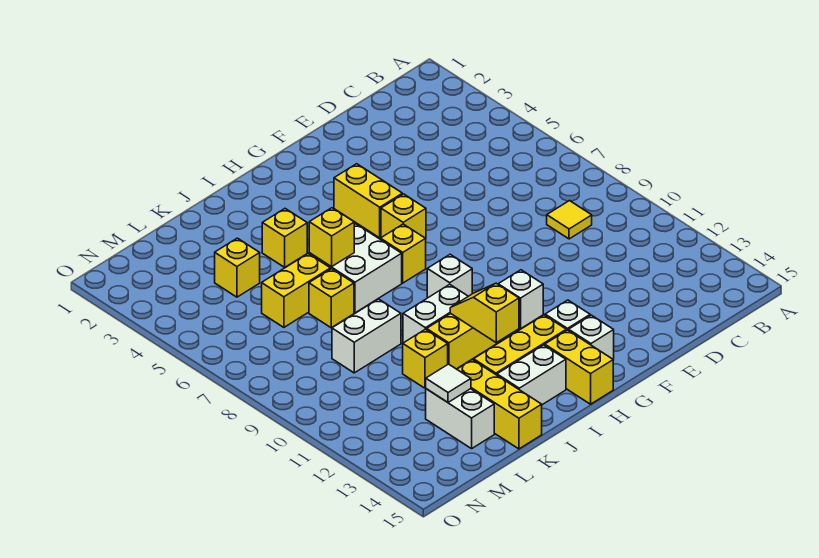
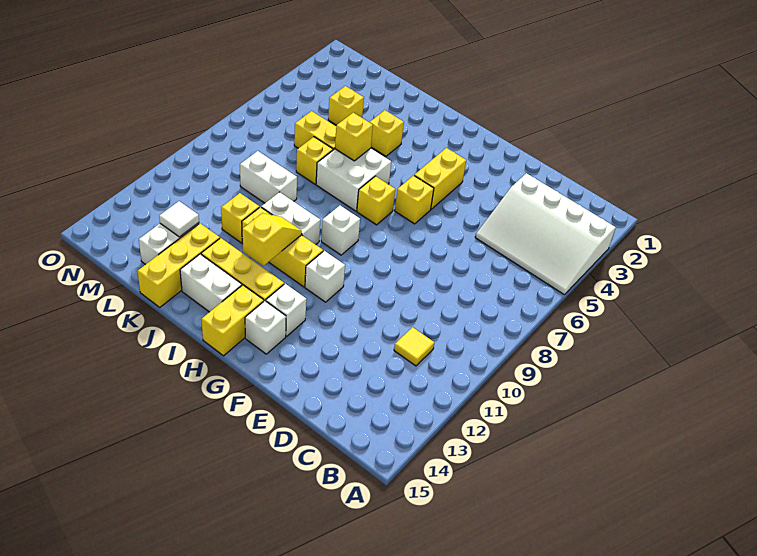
none -> white slope A3:D5 level 1 top 3
yellow tile C9 level 1 -> yellow tile C11 level 1

